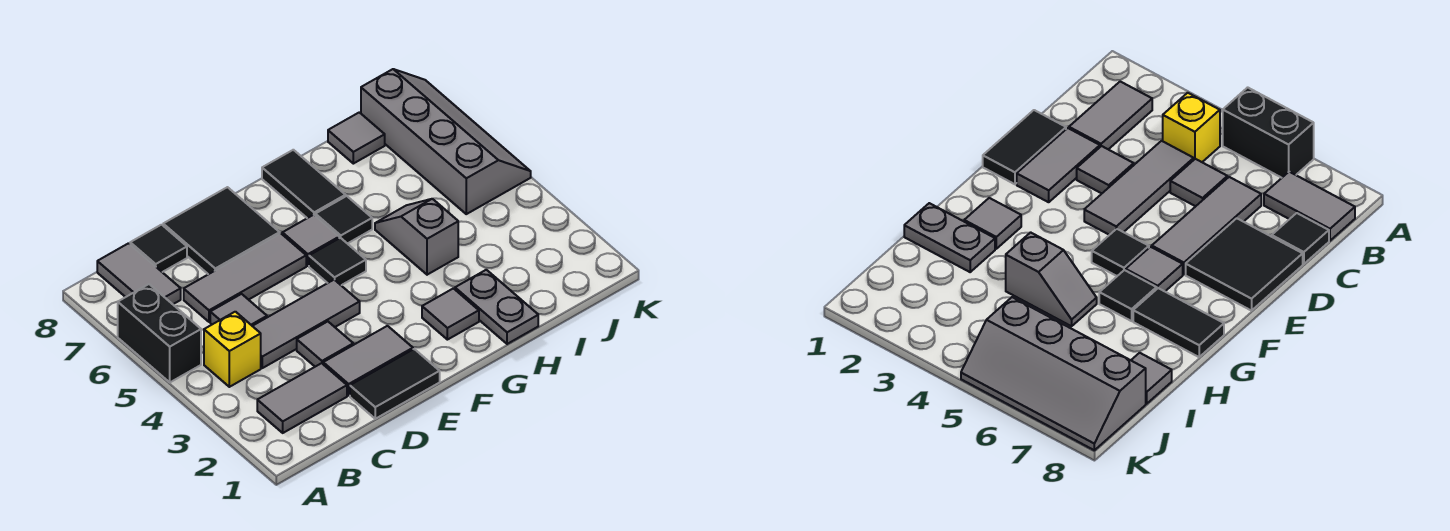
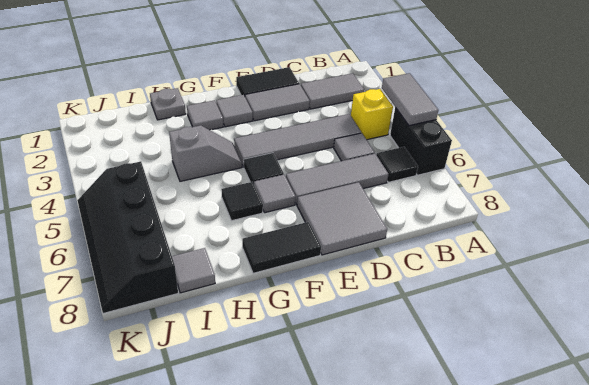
grey tile B7:B8 level 1 -> grey tile A4:A5 level 2
grey tile C4:E4 level 1 -> grey tile C4:F4 level 1
black tile C8 level 1 -> black tile B6 level 1
grey tile D3 level 1 -> grey tile F2 level 1
black tile D7:E8 level 1 -> grey tile D7:E8 level 1
black tile G7:G8 level 1 -> black tile F8:G8 level 1
grey plate H1:H2 level 1 -> grey plate H1 level 1
grey slope H4:H5 level 1 top 4 -> grey slope G4:H4 level 1 top H
grey slope J5:K8 level 1 top J -> black slope J5:K8 level 1 top J

